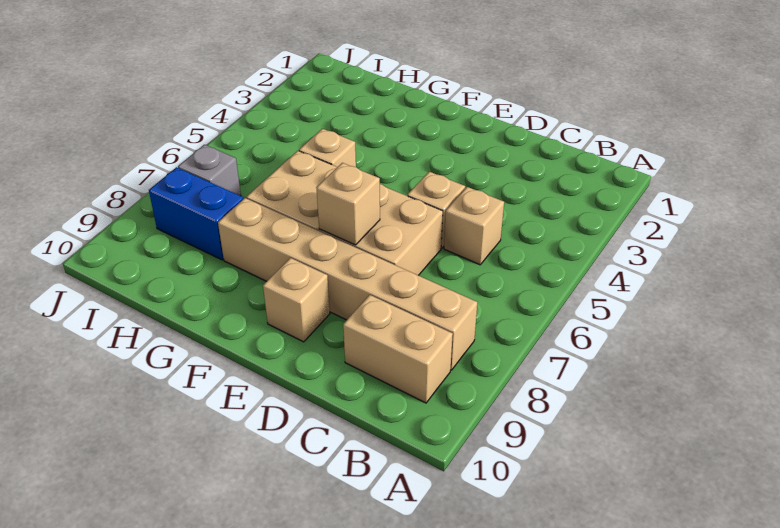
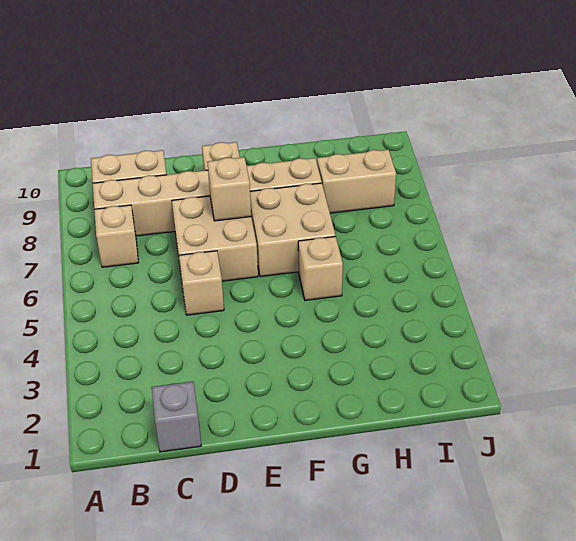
tan brick C5 level 1 -> tan brick B7 level 1
blue brick H8:I8 level 1 -> tan brick H8:I8 level 1
grey brick I7 level 1 -> grey brick C1 level 1

